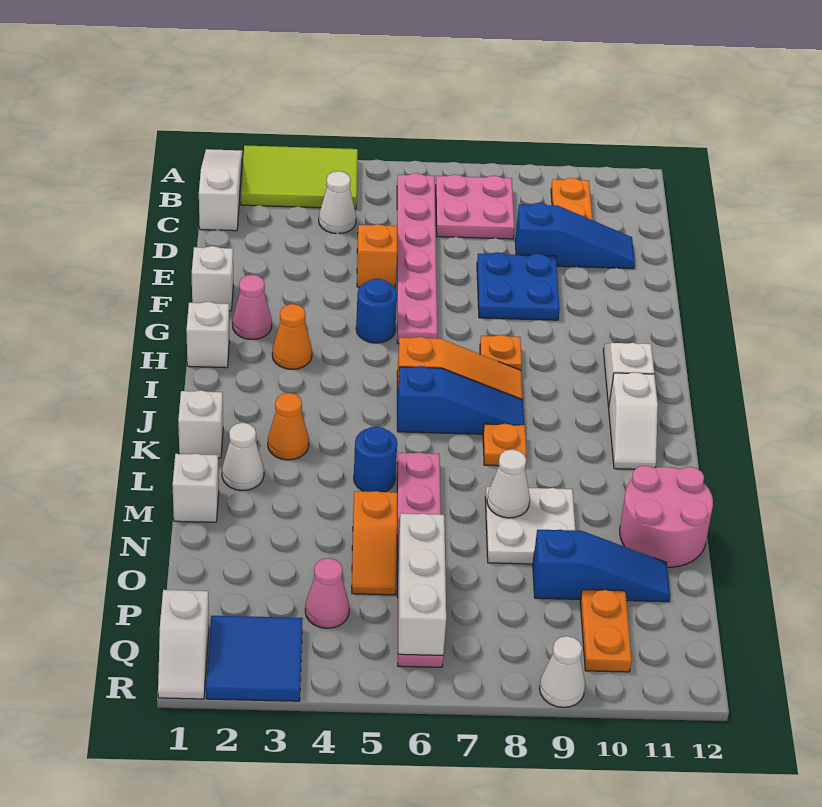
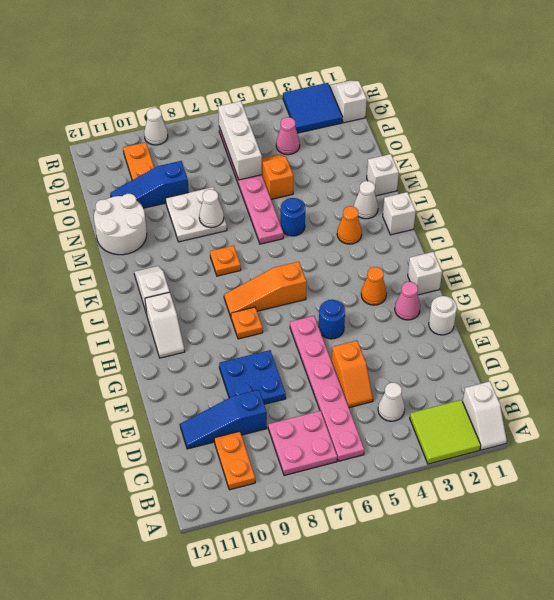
white slope A1:C1 level 1 top C -> white slope A1:B1 level 1 top B
lime tile A2:B4 level 1 -> lime tile A2:B3 level 1
white brick F1 level 1 -> white round brick F1 level 1
blue slope J6:J8 level 1 top 6 -> none
pink round brick M11:N12 level 1 -> white round brick M11:N12 level 1

